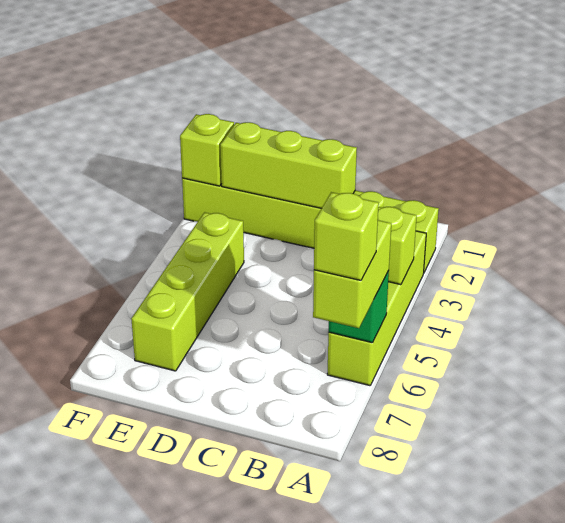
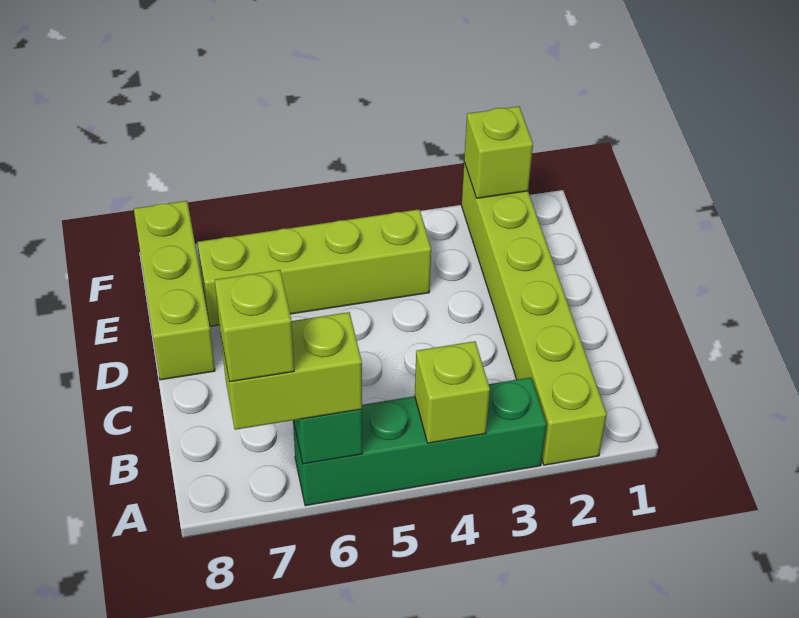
lime brick A3:A6 level 1 -> green brick A3:A6 level 1
lime brick C2:E2 level 2 -> lime brick D8:F8 level 1

